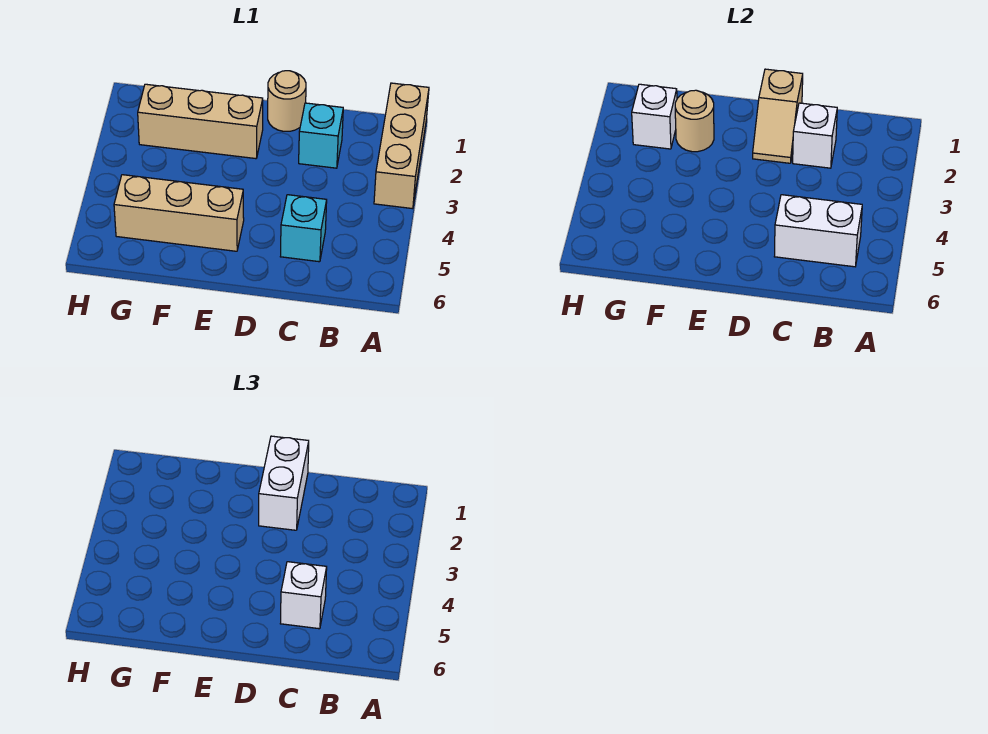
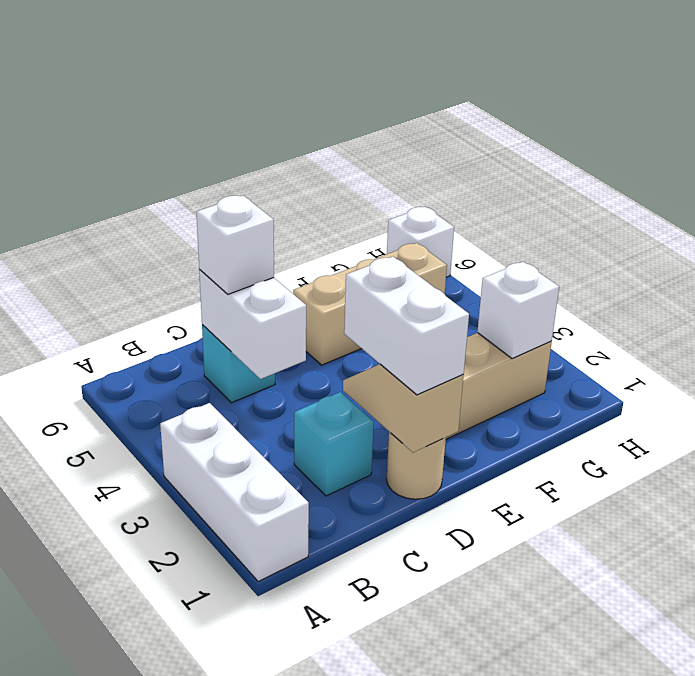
tan brick A1:A3 level 1 -> white brick A1:A3 level 1
white brick B5:C5 level 2 -> white brick C4:C5 level 2
white brick C2 level 2 -> white brick H6 level 1
tan round brick F2 level 2 -> none

